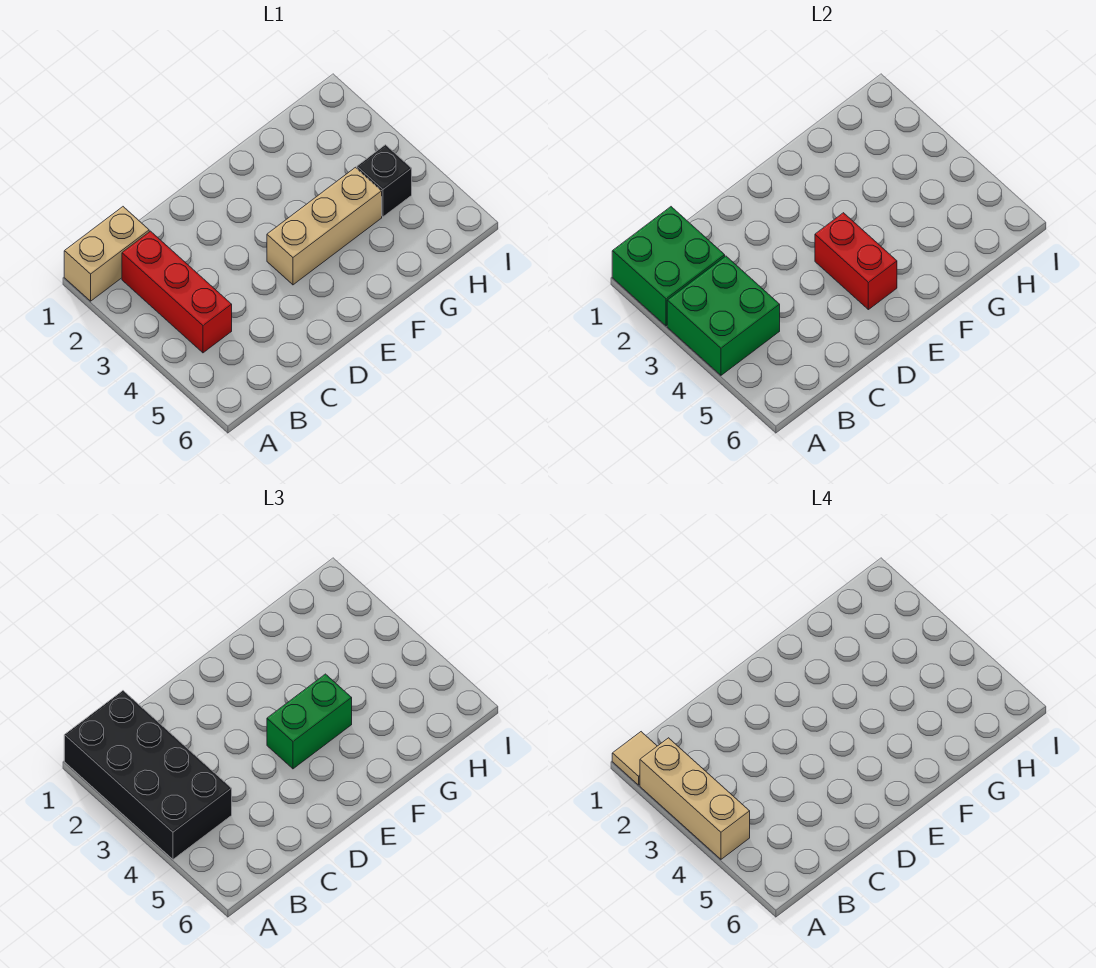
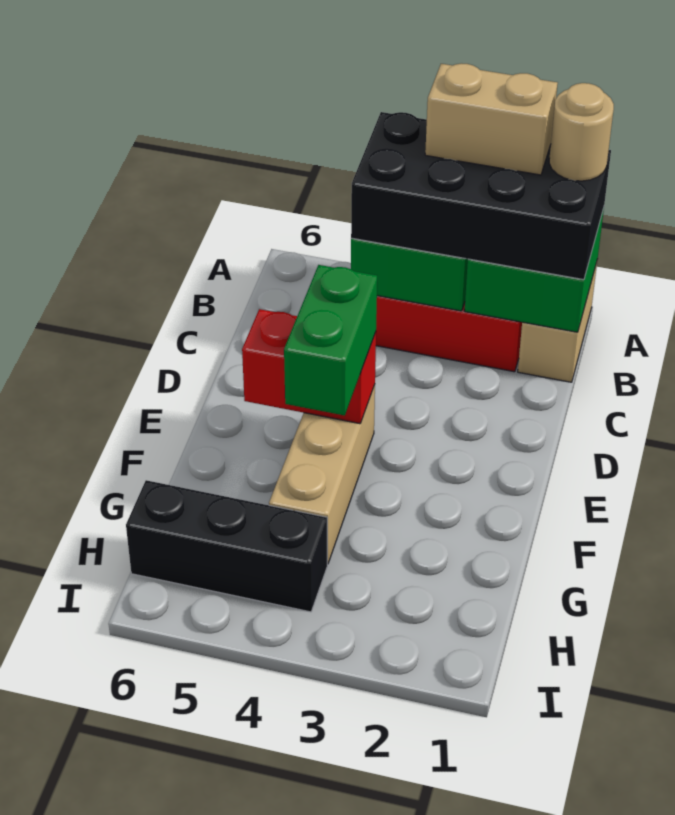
tan tile A1 level 4 -> tan round brick A1 level 4
tan brick A2:A4 level 4 -> tan brick A2:A3 level 4
black brick H4 level 1 -> black brick H4:H6 level 1

